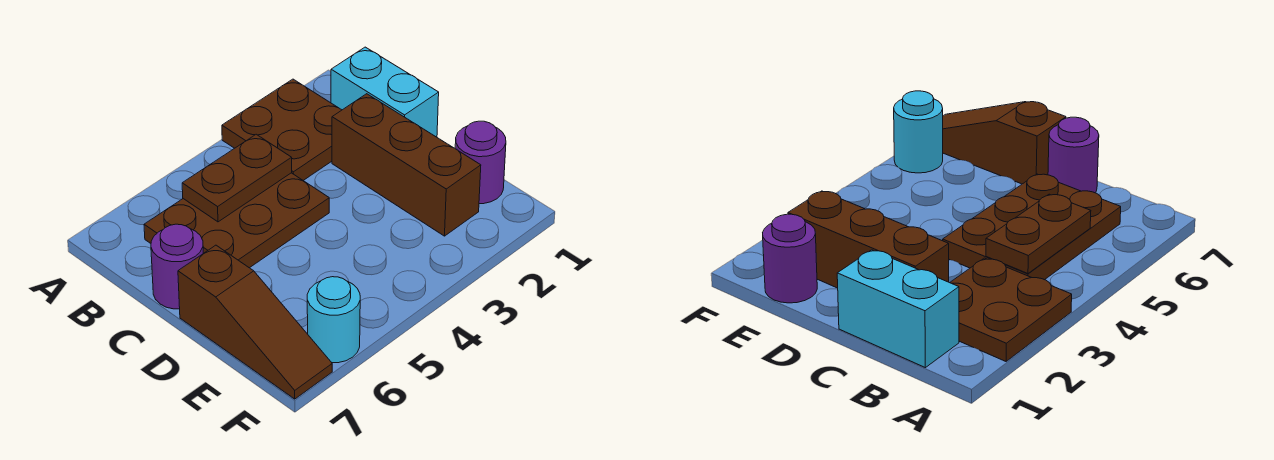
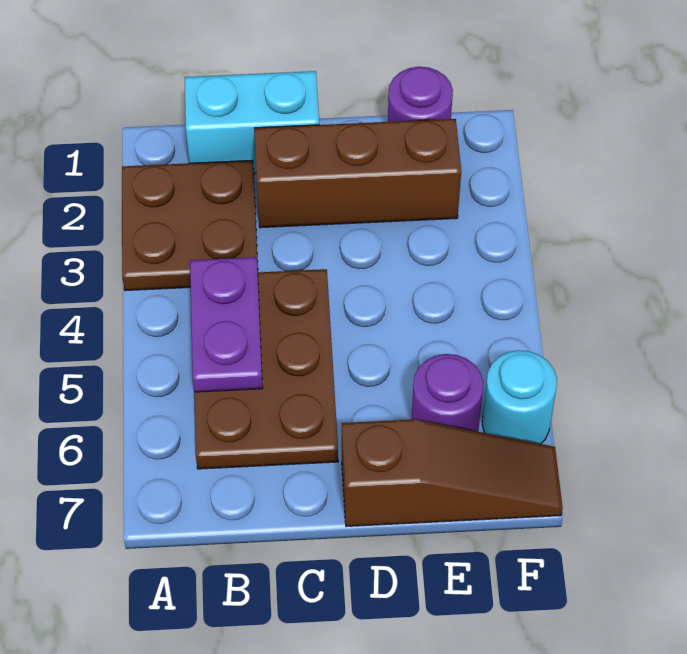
brown plate B4:B5 level 2 -> purple plate B4:B5 level 2
purple round brick C7 level 1 -> purple round brick E6 level 1

